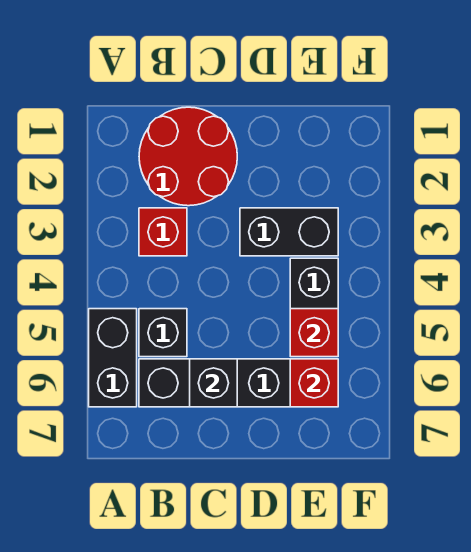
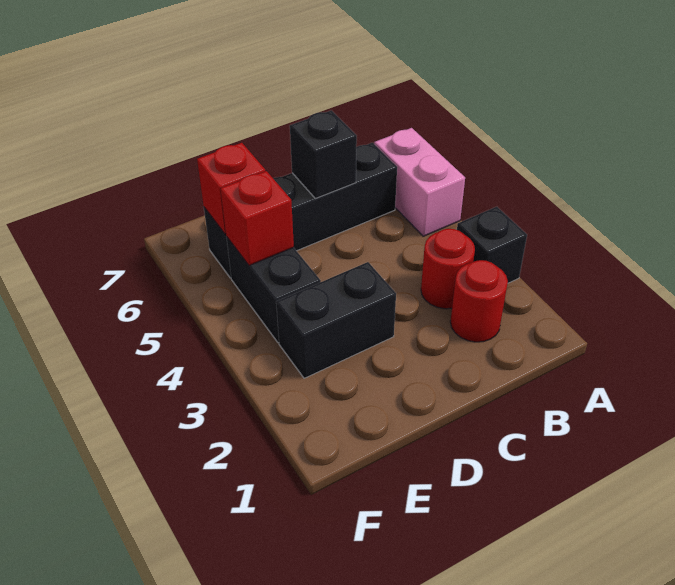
black brick A5:A6 level 1 -> pink brick A5:A6 level 1
red round brick B1:C2 level 1 -> red round brick B2 level 1
red brick B3 level 1 -> red round brick B3 level 1
black brick B5 level 1 -> black brick A3 level 1

